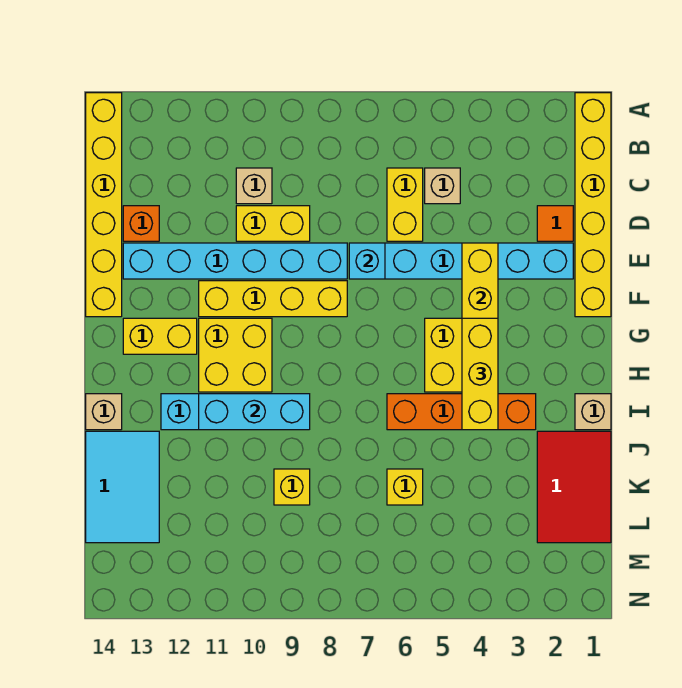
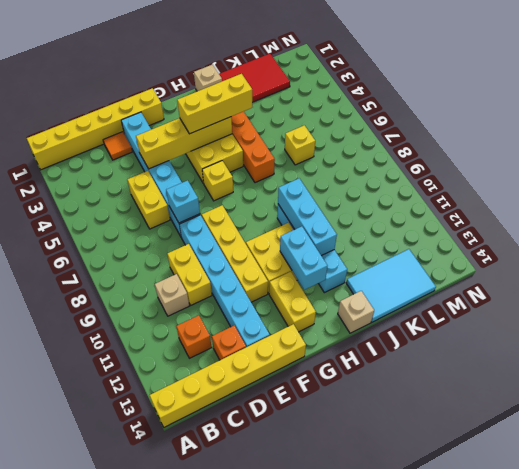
tan brick C5 level 1 -> none
yellow brick C6:D6 level 1 -> yellow brick D5:D6 level 1
none -> orange brick C12 level 1
none -> cyan brick H11:H12 level 2
yellow brick K9 level 1 -> yellow brick G6 level 1

